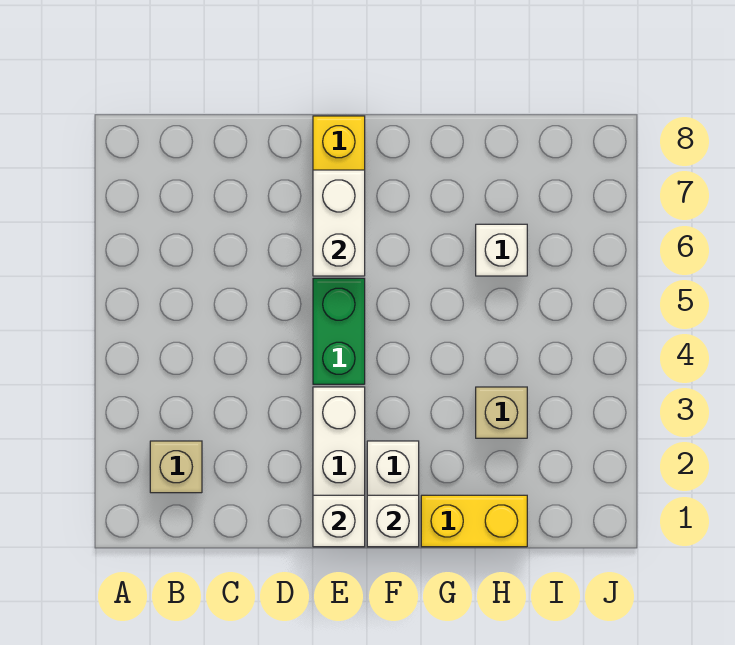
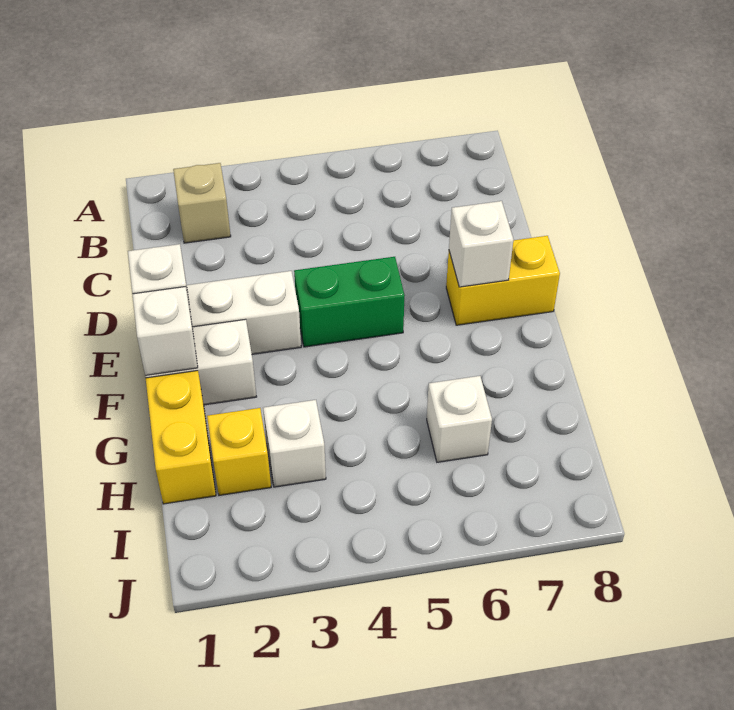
white brick E6:E7 level 2 -> white brick E7 level 2
none -> yellow brick H2 level 1
tan brick H3 level 1 -> white brick H3 level 1

